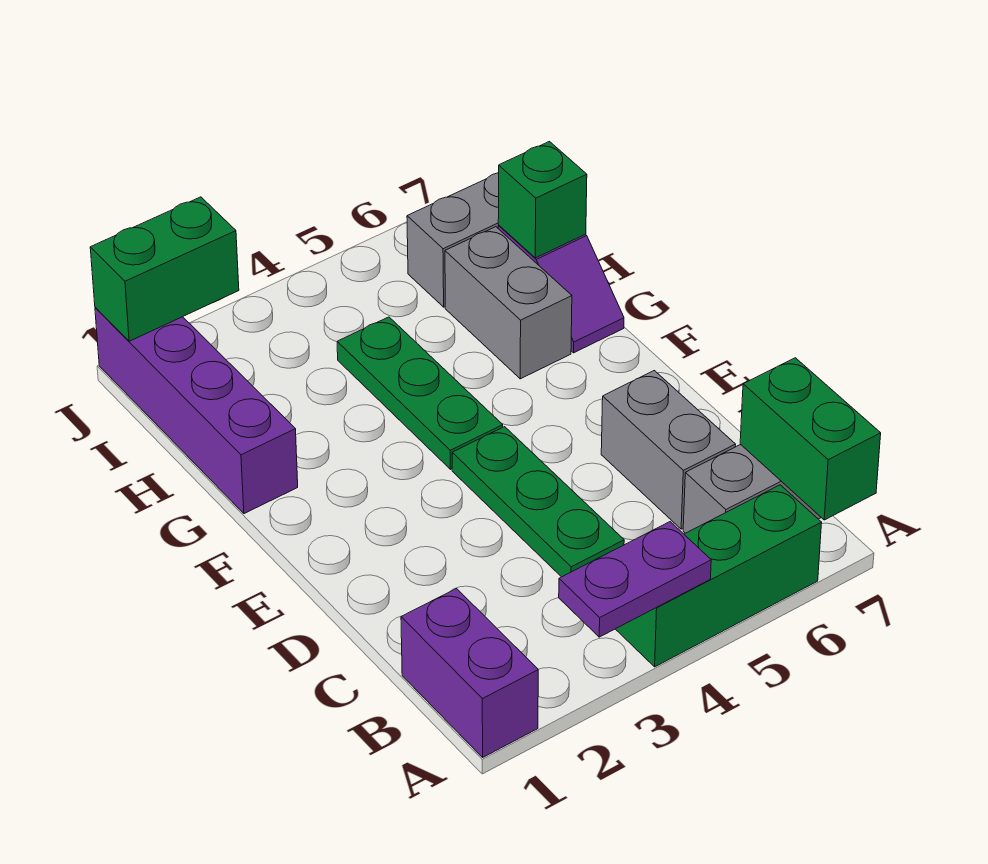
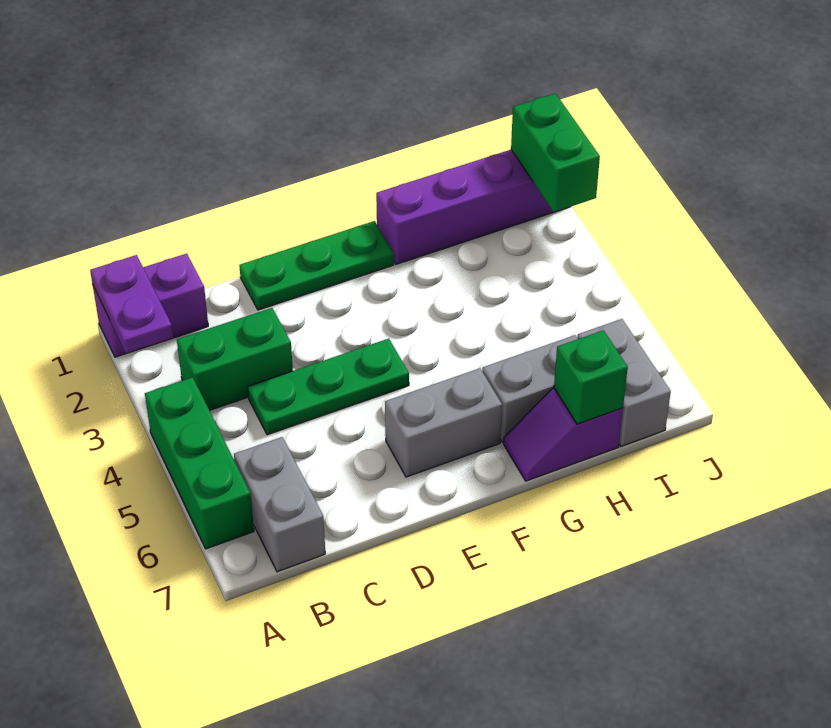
purple plate A3:A4 level 2 -> purple plate A1:A2 level 2
green brick A7:B7 level 2 -> green brick B3:C3 level 1
grey brick C6:D6 level 1 -> grey brick E6:F6 level 1
green plate F4:H4 level 1 -> green plate D1:F1 level 1

